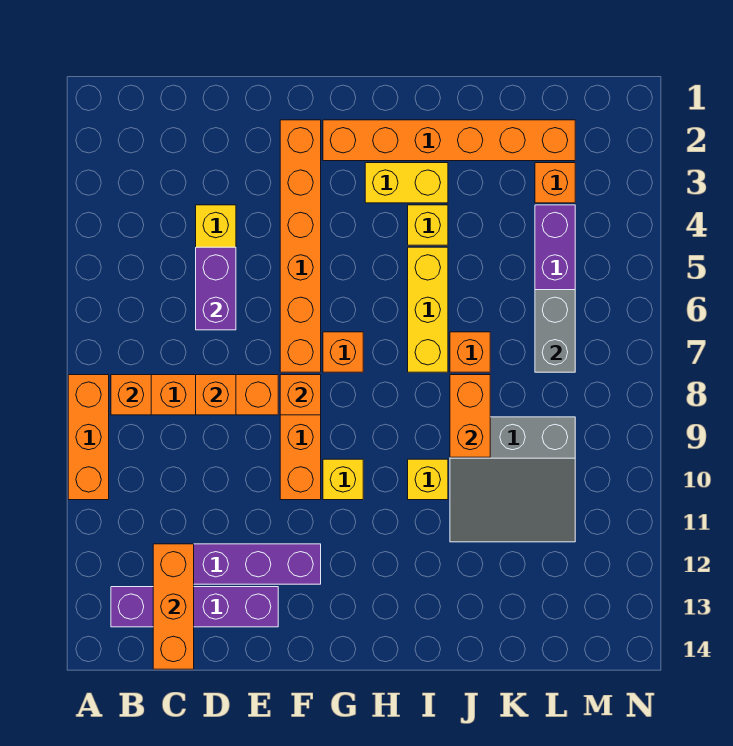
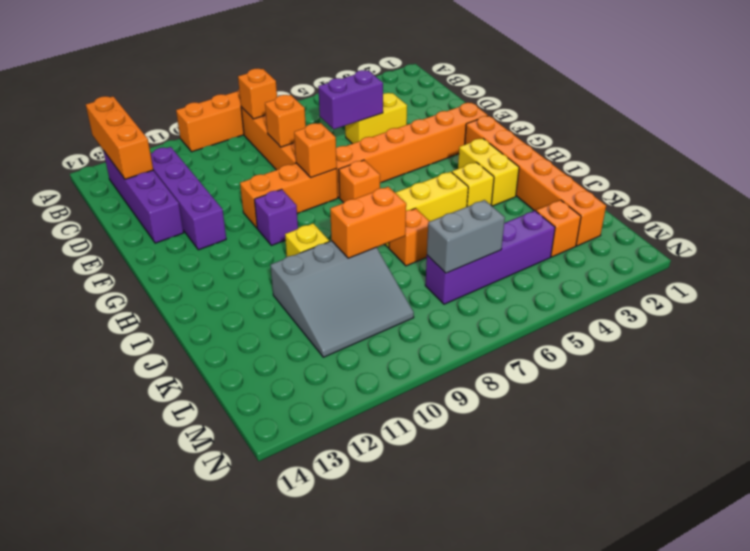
orange brick C12:C14 level 2 -> orange brick A13:C13 level 2
yellow brick G10 level 1 -> purple brick G10 level 1
grey slope J9:L11 level 1 top 9 -> grey slope J9:L11 level 1 top J

